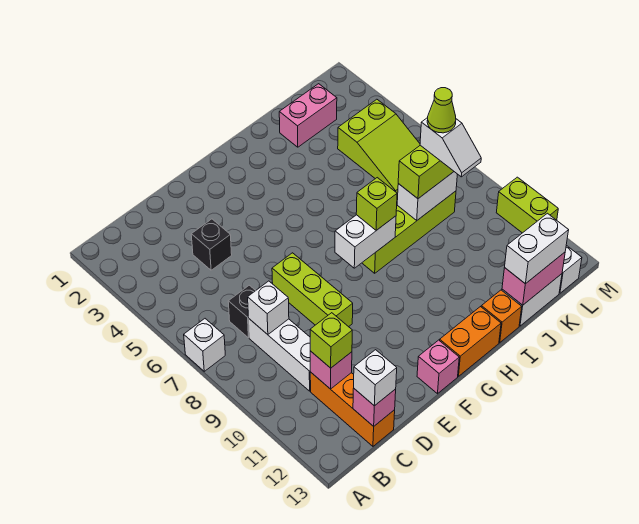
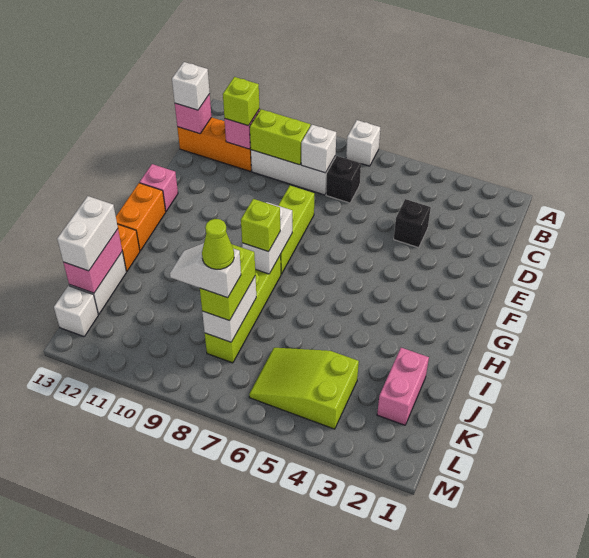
lime brick E7:E9 level 1 -> lime brick E8:G8 level 1
lime brick M10:M11 level 1 -> lime brick C9:C10 level 2

